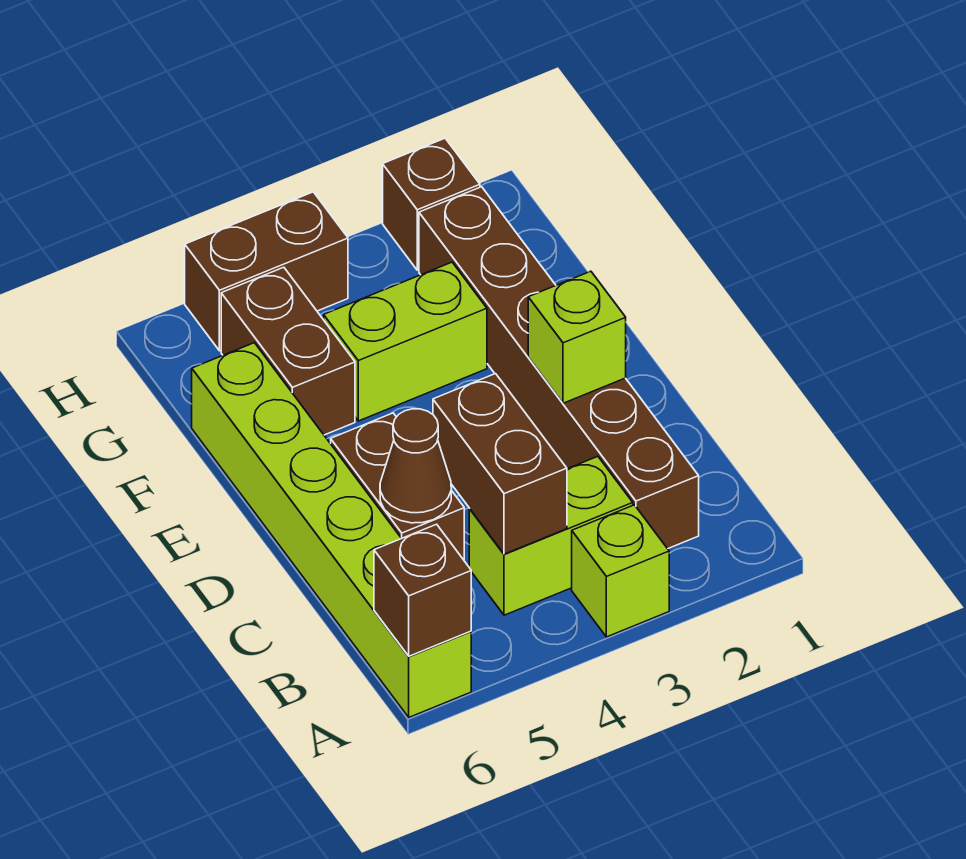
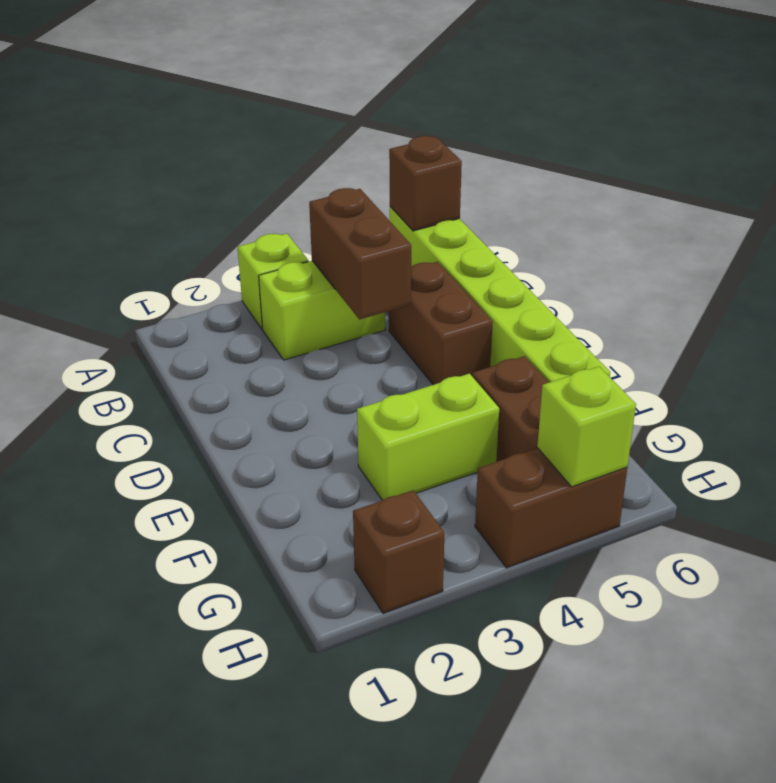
brown brick B2:G2 level 1 -> none
brown cone C5 level 2 -> none
lime brick D2 level 2 -> lime brick H5 level 2

